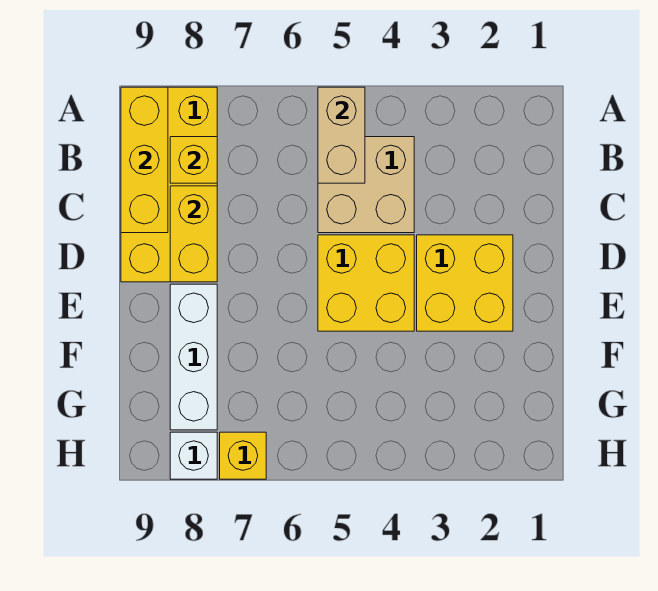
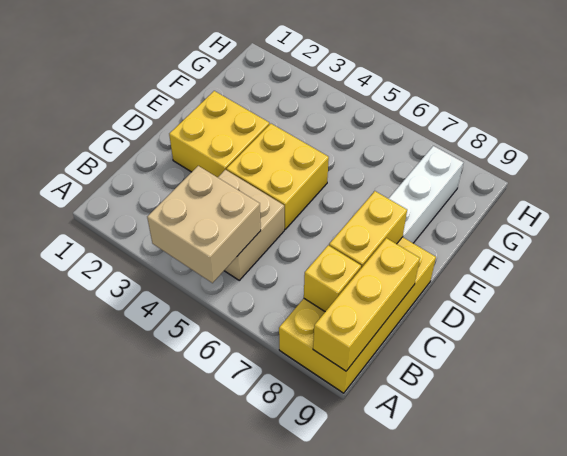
tan brick A5:B5 level 2 -> tan brick A4:B5 level 2
yellow brick H7 level 1 -> none
white brick H8 level 1 -> none

